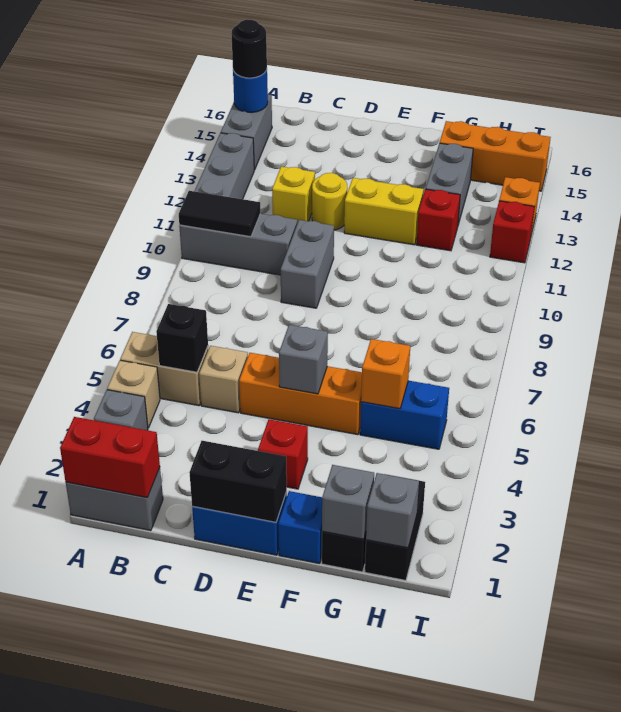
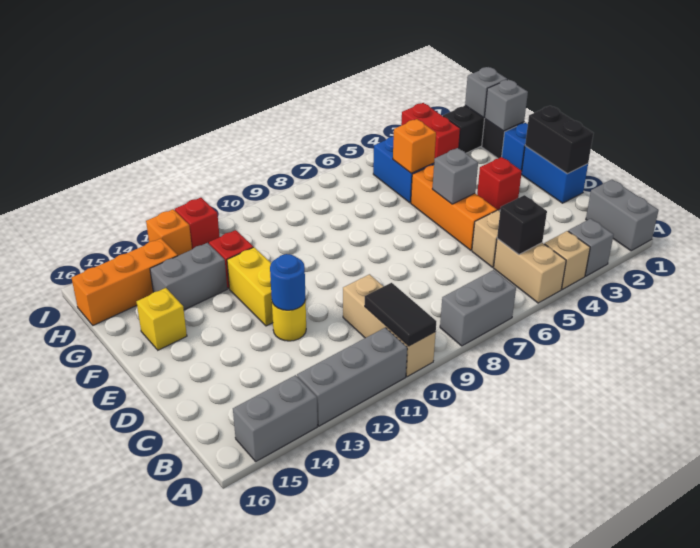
red brick A1:B1 level 2 -> red brick H3:I3 level 1
grey brick A10:C10 level 1 -> tan brick A10:C10 level 1
blue round brick A15 level 2 -> blue round brick D12 level 2
black round brick A15 level 3 -> none
yellow brick C12 level 1 -> yellow brick F15 level 1
grey brick D9:D10 level 1 -> grey brick A7:A8 level 1
orange brick G15:I15 level 1 -> orange brick H14:H16 level 1

